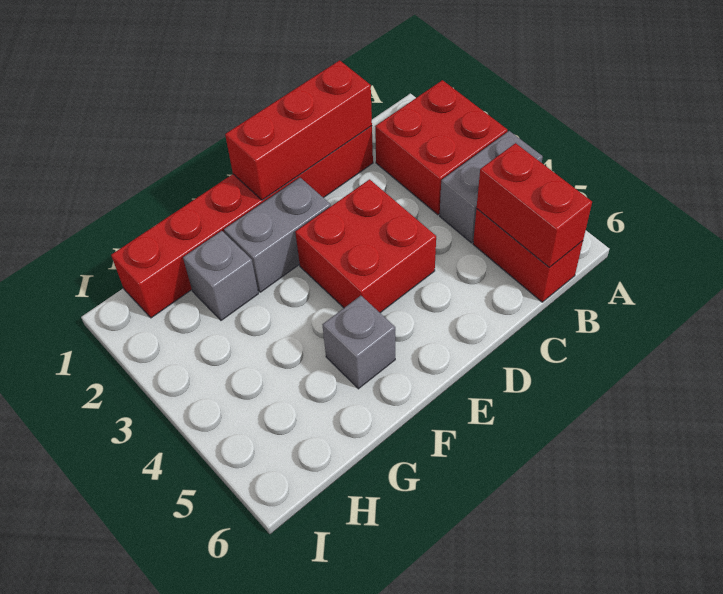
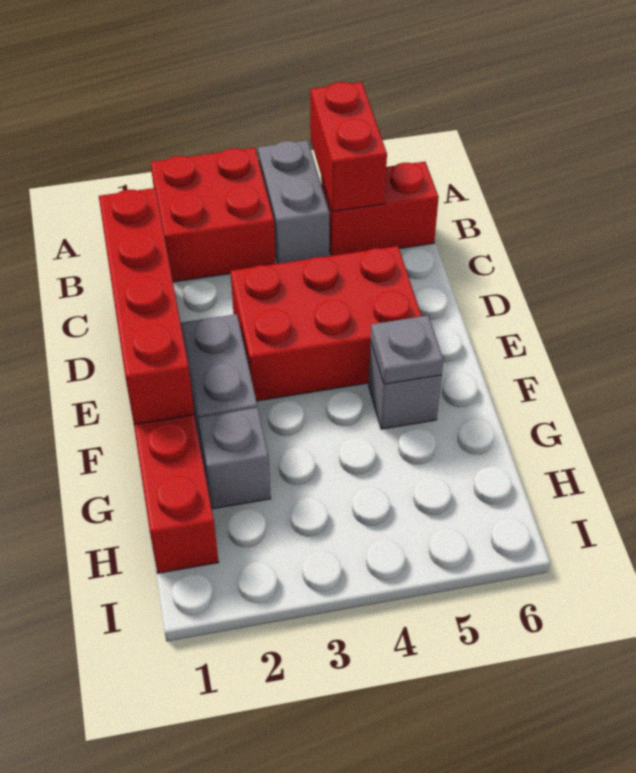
red brick B5:B6 level 2 -> red brick A5:B5 level 2
red brick C1:E1 level 2 -> red brick C1:F1 level 2
red brick D3:E4 level 1 -> red brick D3:E5 level 1
none -> grey plate F5 level 2

